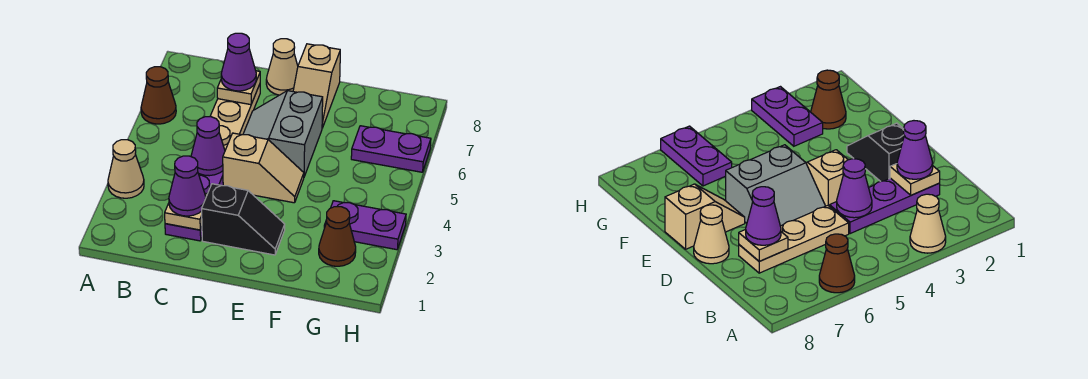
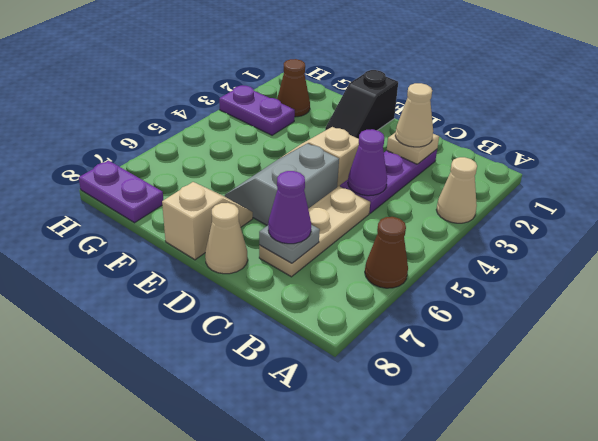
purple cone C2 level 3 -> tan cone C2 level 3
tan plate C7 level 2 -> grey plate C7 level 2
black slope D2:E2 level 1 top D -> black slope E1:E2 level 1 top 1
grey slope D5:E6 level 1 top E -> grey slope D5:E6 level 1 top D
purple plate G6:H6 level 1 -> purple plate G8:H8 level 1

